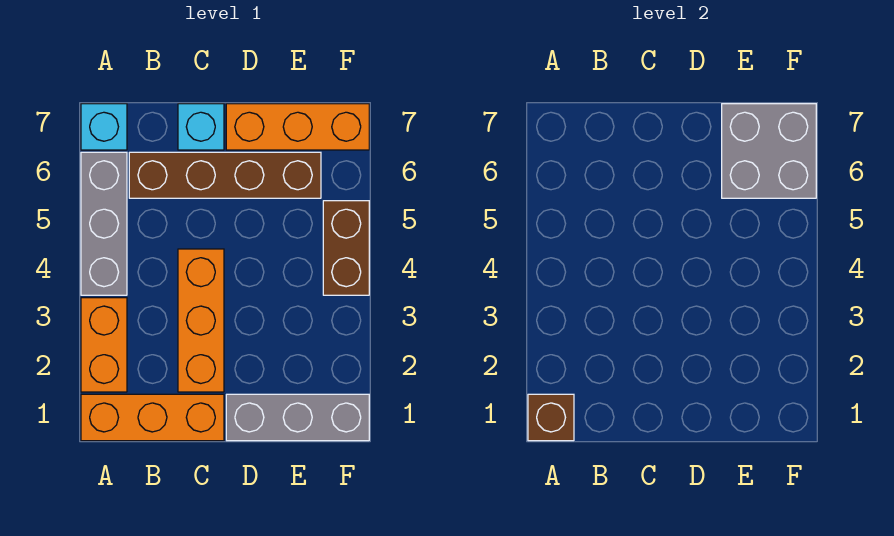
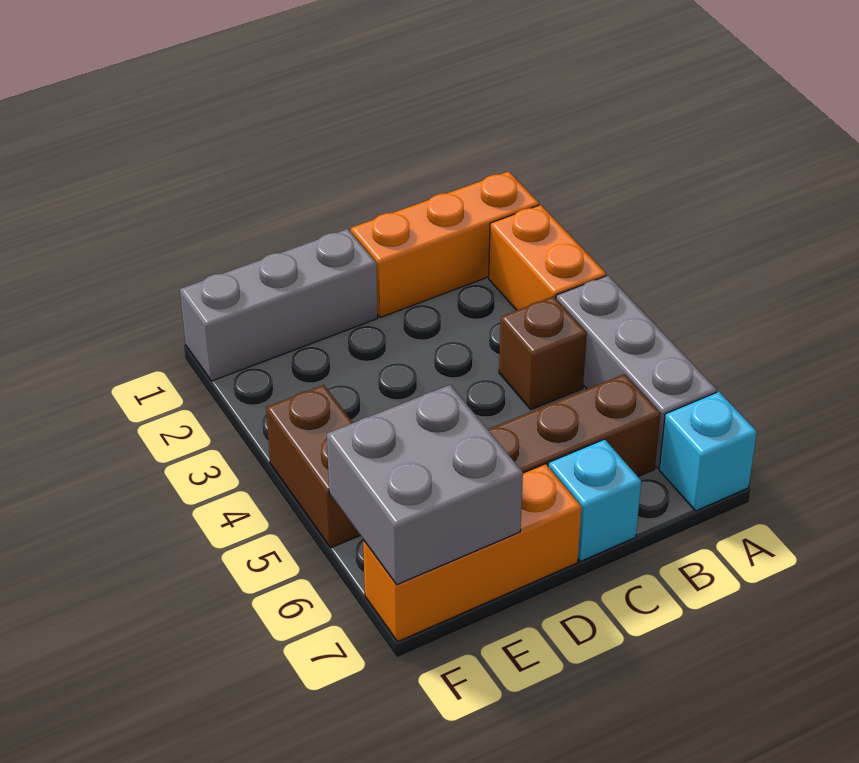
brown brick A1 level 2 -> brown brick B4 level 1
orange brick C2:C4 level 1 -> none

